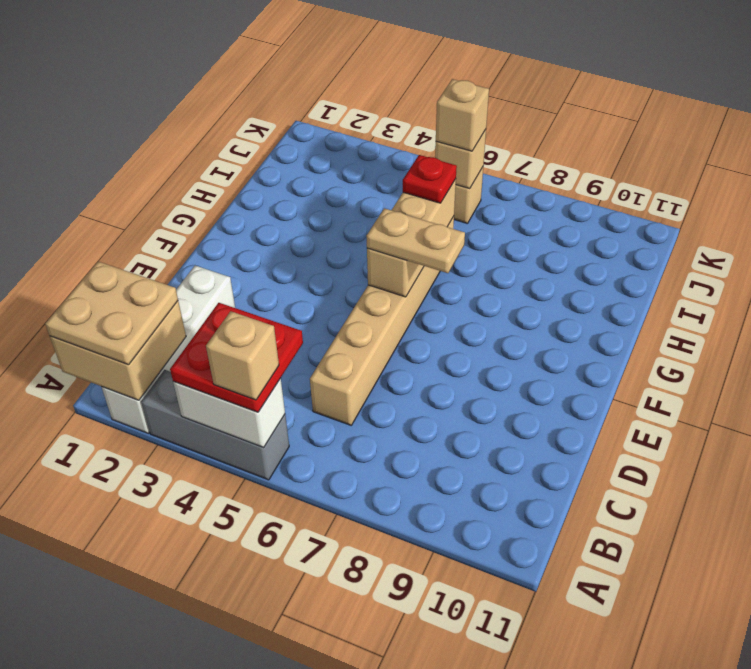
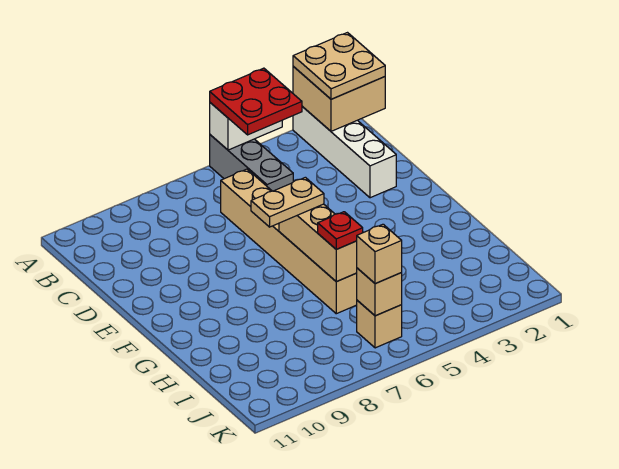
grey brick A3:A5 level 1 -> grey brick A5:C5 level 1
tan brick A5 level 4 -> none

